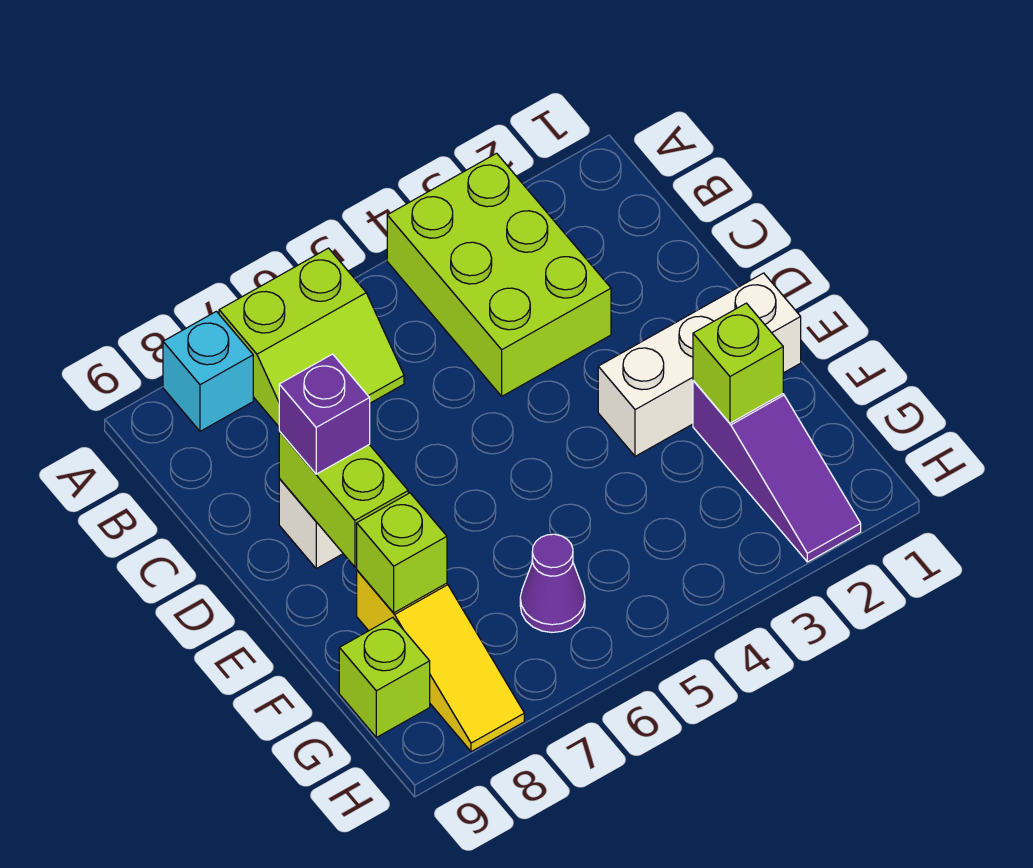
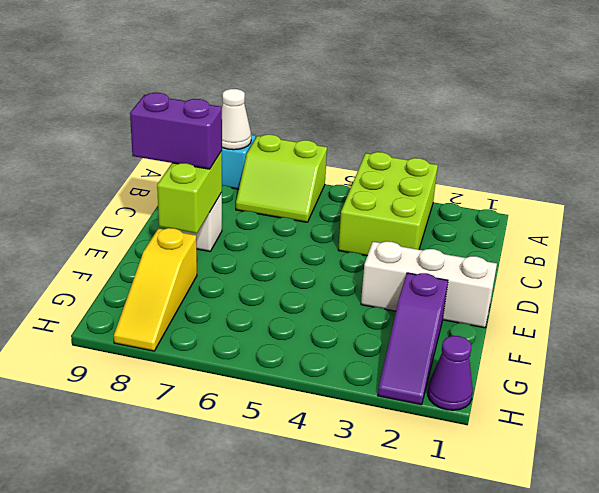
none -> white cone A8 level 2
purple brick D8 level 3 -> purple brick D8:D9 level 3
lime brick F2 level 2 -> none
lime brick F8 level 2 -> none
purple cone G6 level 1 -> purple cone H1 level 1
lime brick G9 level 1 -> none

